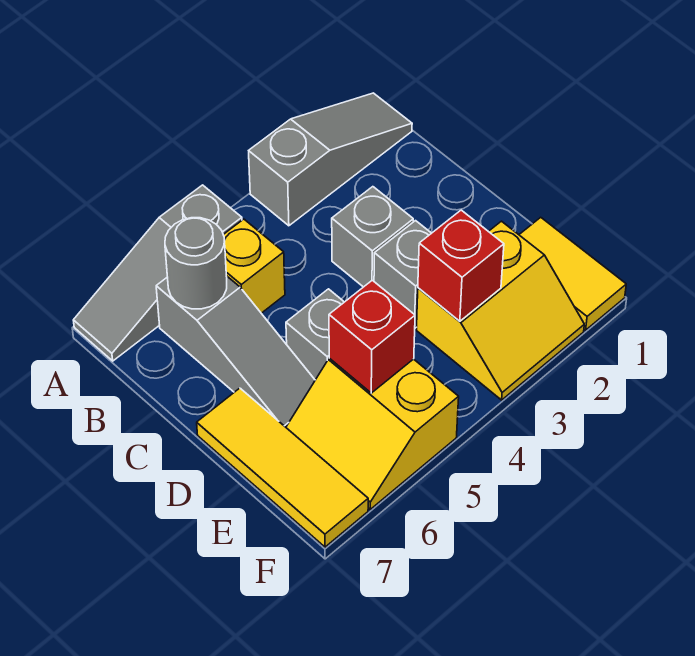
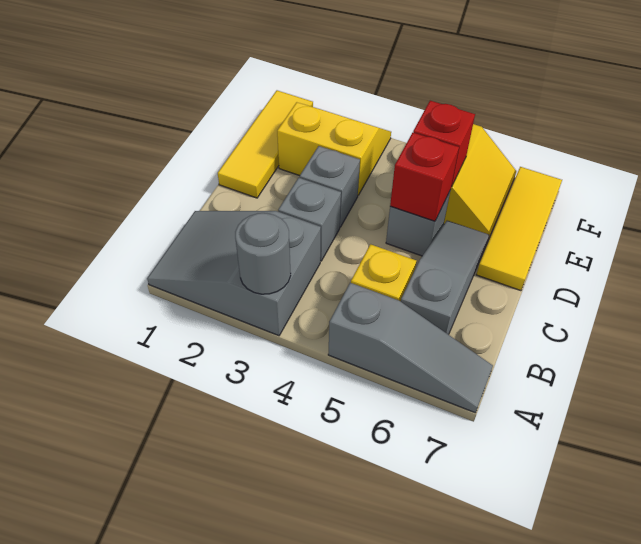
grey slope A1:A3 level 1 top 3 -> grey slope A1:B3 level 1 top 3
grey round brick B6 level 2 -> grey round brick A3 level 2
yellow tile E1:F1 level 1 -> yellow tile D1:F1 level 1
red brick E3 level 2 -> red brick D5 level 2

